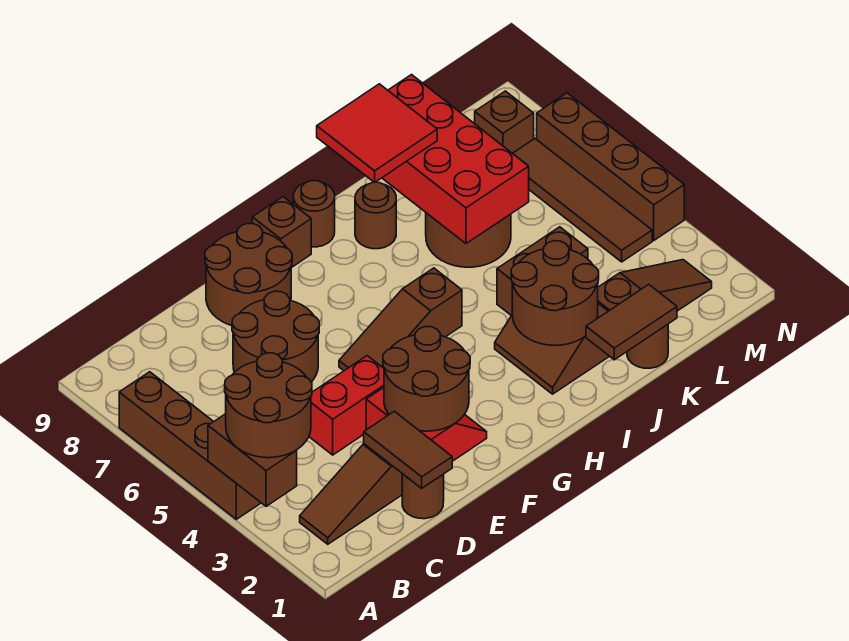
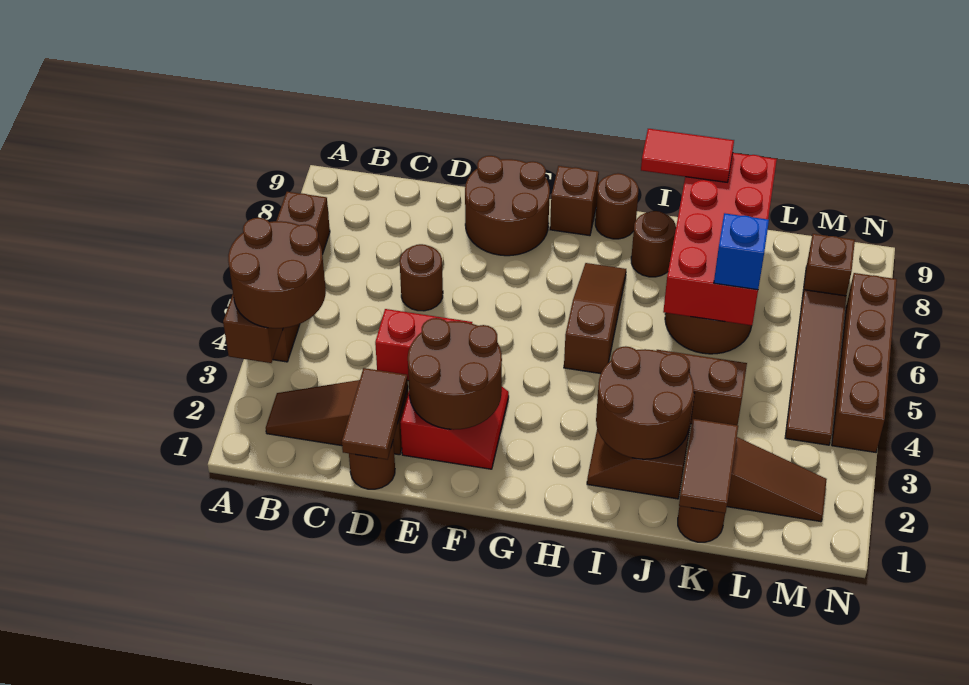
brown round brick D6:E7 level 1 -> brown round brick D6 level 1
brown slope F5:H5 level 1 top H -> brown slope H5:H7 level 1 top 5
red tile I8:J9 level 3 -> red tile I9:J9 level 3
brown tile J1:K1 level 2 -> brown tile K1:K2 level 2
none -> blue brick K6 level 3

